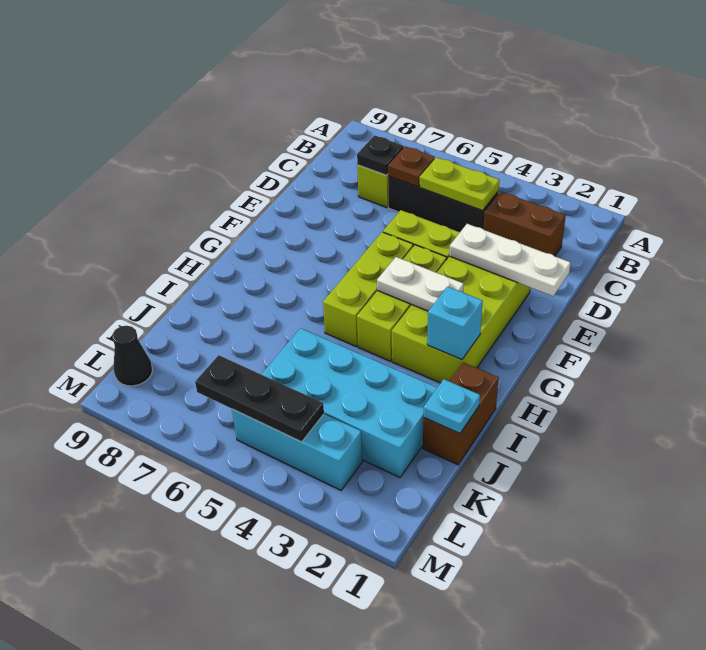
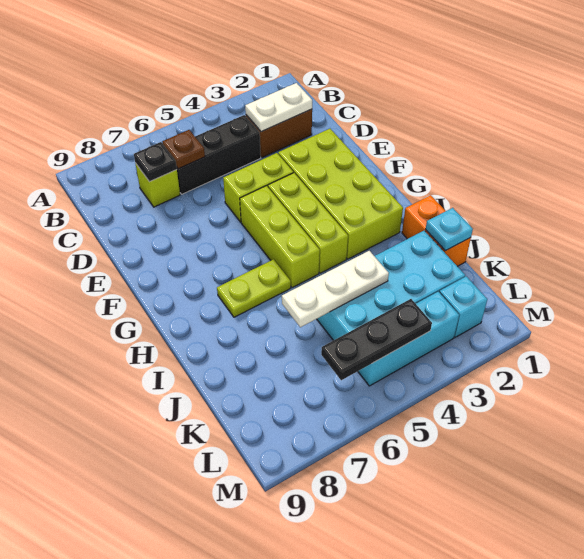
lime plate C4:C5 level 2 -> lime plate H6:H7 level 1
white plate E1:E3 level 2 -> white plate J4:J6 level 2
white plate G3:G4 level 2 -> white plate C2:C3 level 2
cyan brick H2 level 2 -> cyan brick L2 level 1
brown brick I1:J1 level 1 -> orange brick I1:J1 level 1
black cone L9 level 1 -> none

